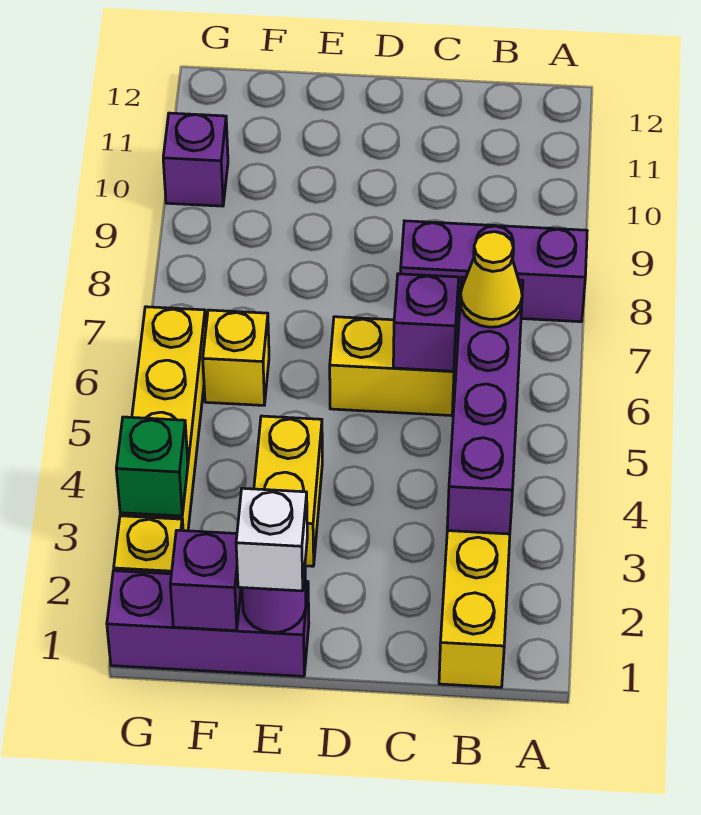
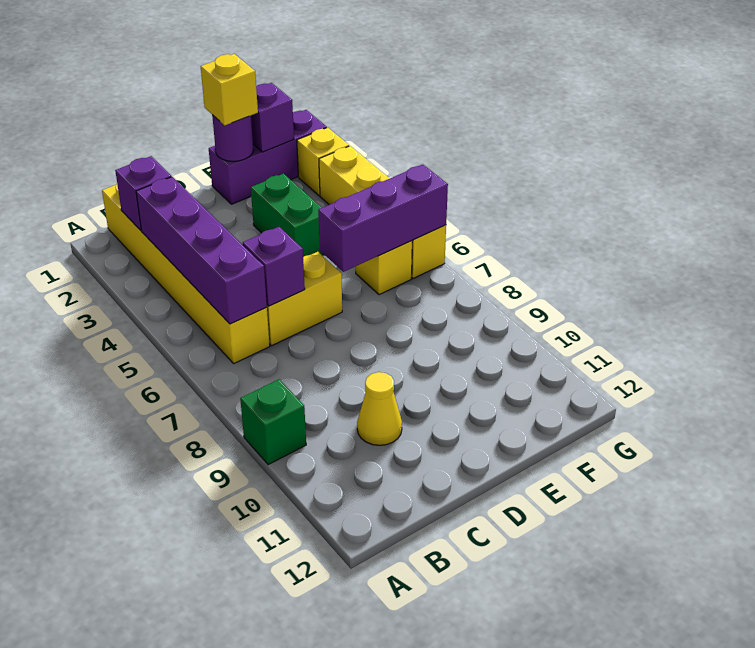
purple brick A8:C8 level 1 -> purple brick E6:G6 level 2
yellow cone B6 level 3 -> yellow cone C10 level 1
white brick E1 level 3 -> yellow brick E1 level 3
yellow brick E3:E4 level 1 -> green brick E3:E4 level 1
green brick G3 level 2 -> green brick A9 level 1
purple brick G10 level 1 -> purple brick B2 level 2

